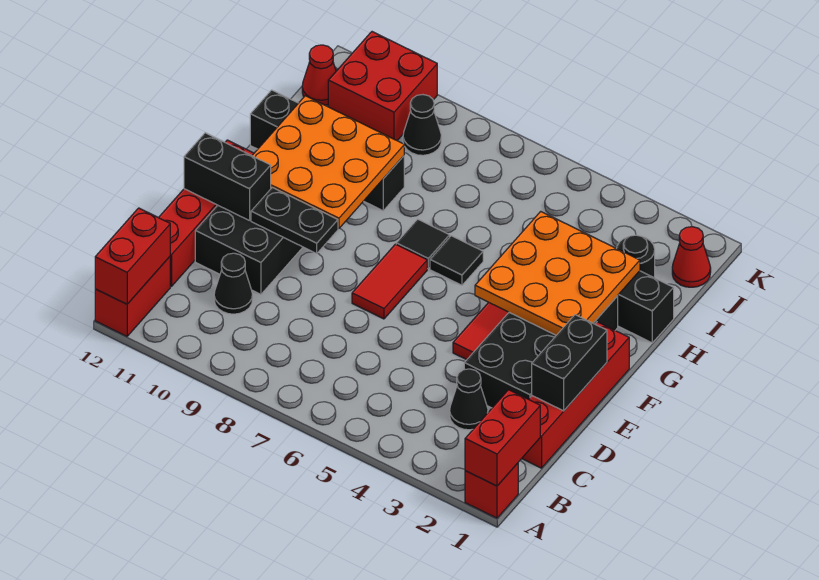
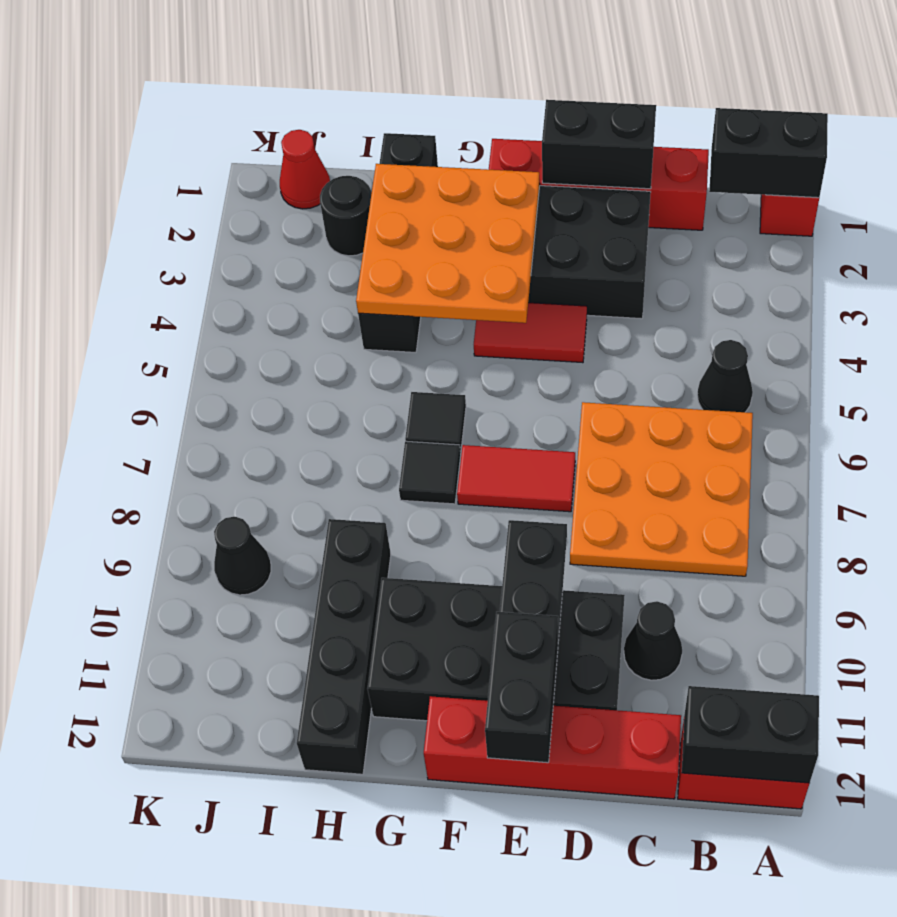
red brick A1:B1 level 2 -> black brick A1:B1 level 2
red brick A12:B12 level 2 -> black brick A12:B12 level 2
black cone C3 level 1 -> black cone B5 level 1
orange plate F9:H11 level 2 -> orange plate B6:D8 level 1
red brick J10:K11 level 1 -> none
red cone J12 level 1 -> none

